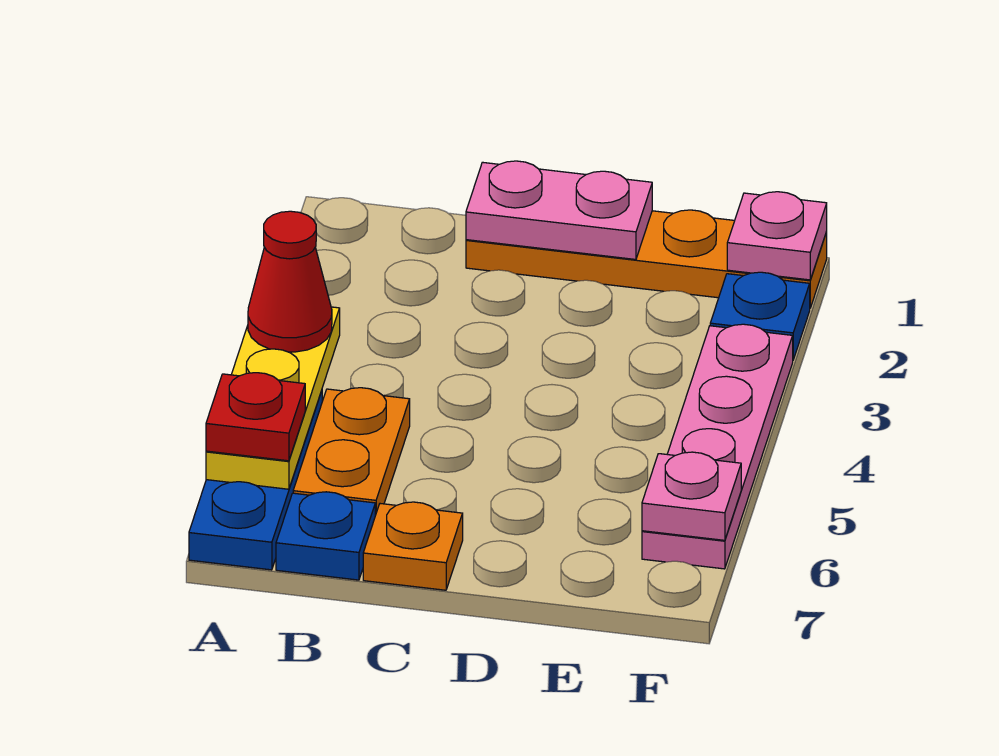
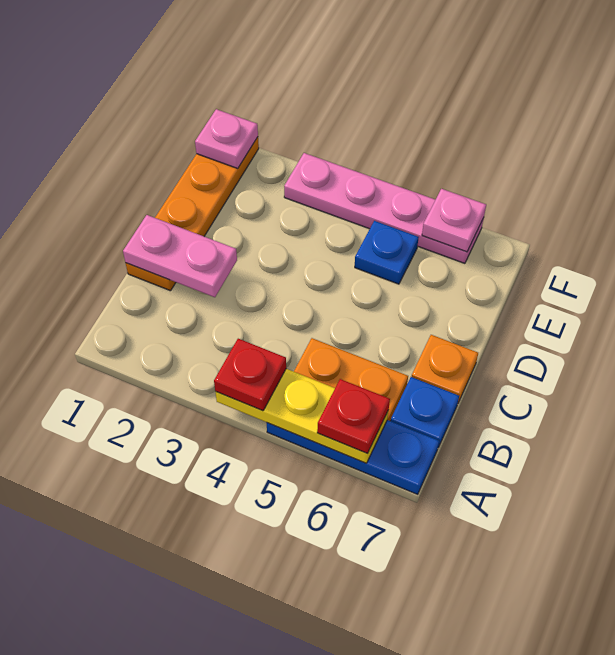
red cone A4 level 3 -> red plate A4 level 3
pink plate C1:D1 level 2 -> pink plate C1:C2 level 2
blue plate F2 level 1 -> blue plate E5 level 1

